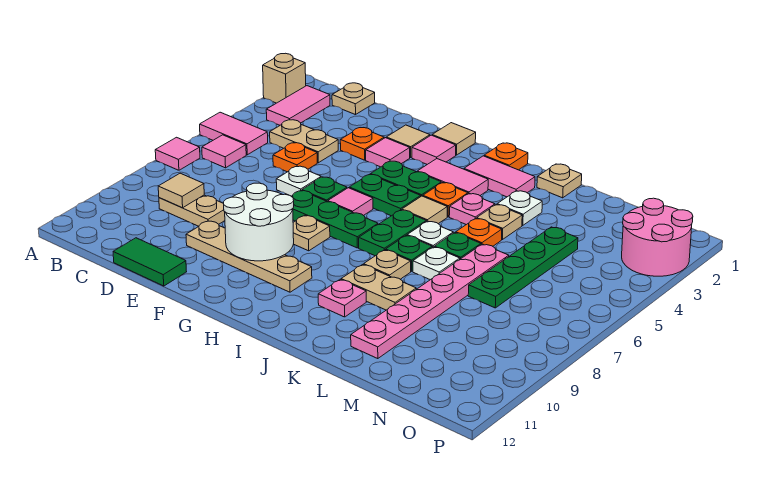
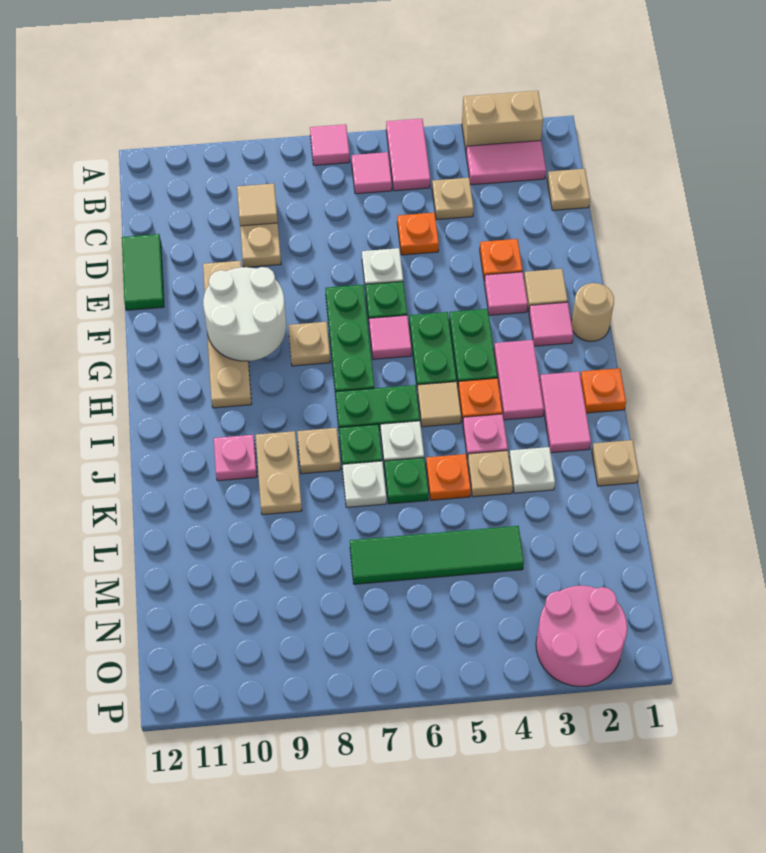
tan brick A2 level 1 -> tan brick A2:A3 level 1
tan plate C4:D4 level 1 -> tan plate C4 level 1
tan tile G1 level 1 -> tan round brick G1 level 1
pink plate L6:L11 level 1 -> none
green plate M4:M7 level 1 -> green tile M4:M7 level 1

